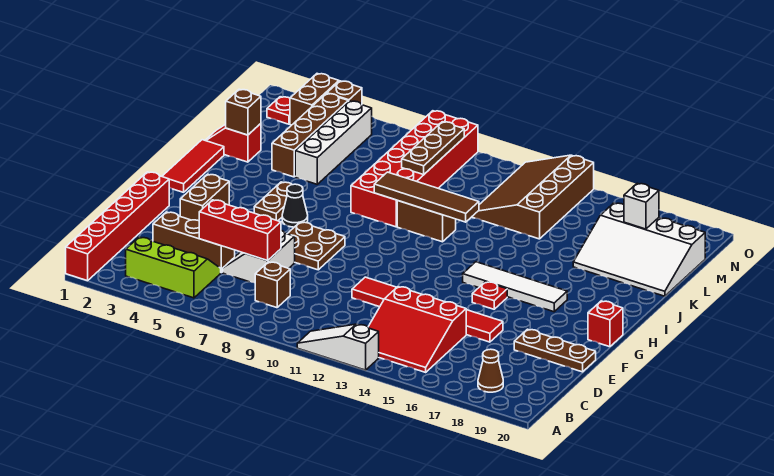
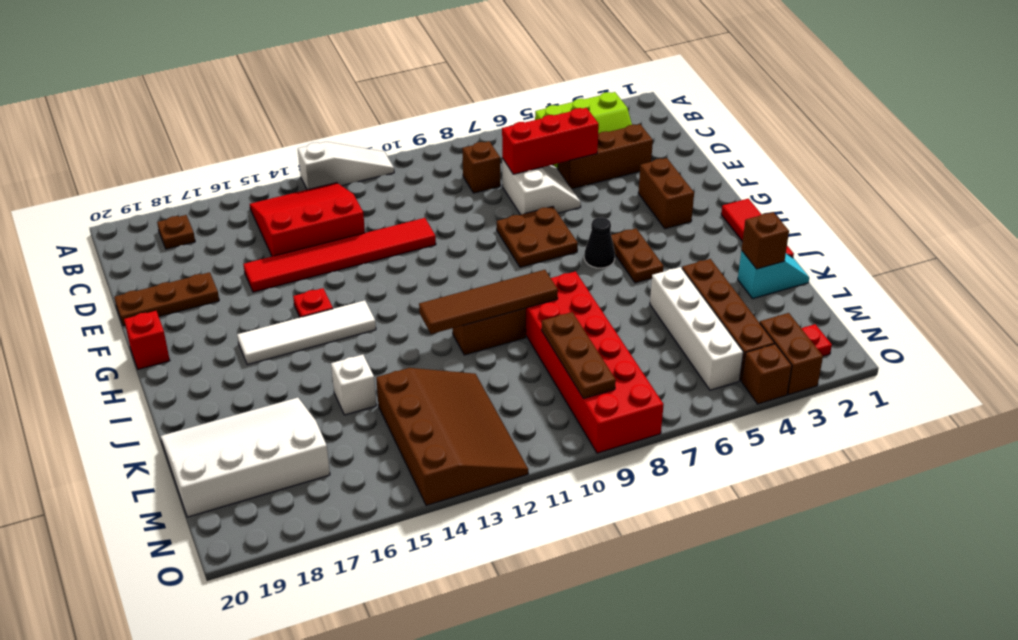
red brick A1:F1 level 1 -> none
brown cone B18 level 1 -> brown plate B18 level 1
red slope K1:K2 level 1 top 2 -> cyan slope K1:K2 level 1 top 2
white brick M18 level 2 -> white brick K15 level 1

